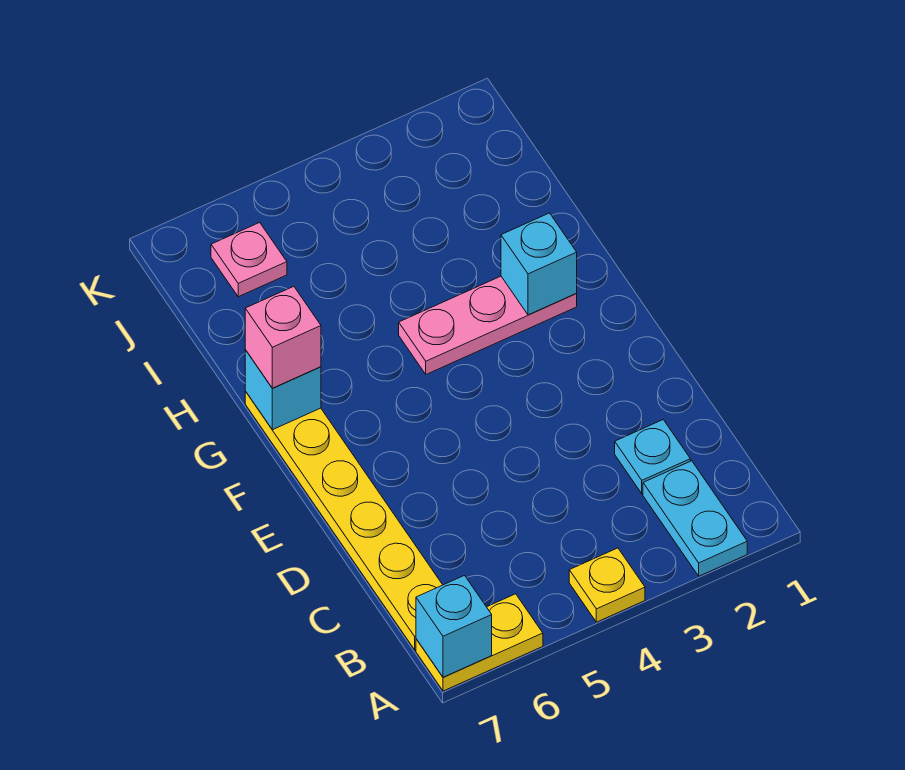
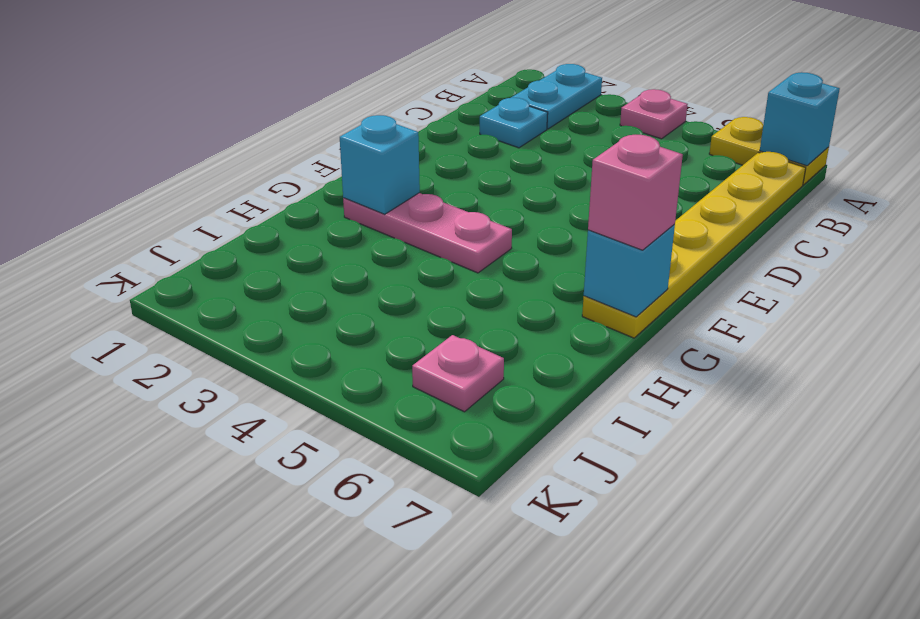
yellow plate A4 level 1 -> pink plate A4 level 1

